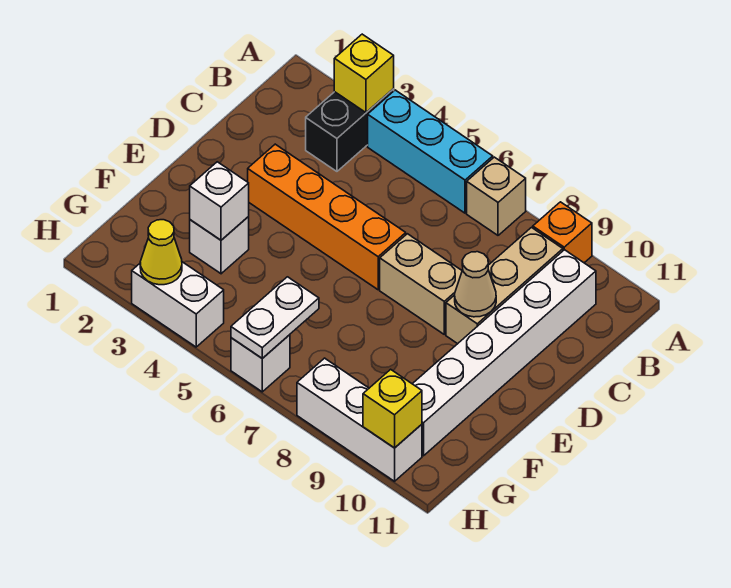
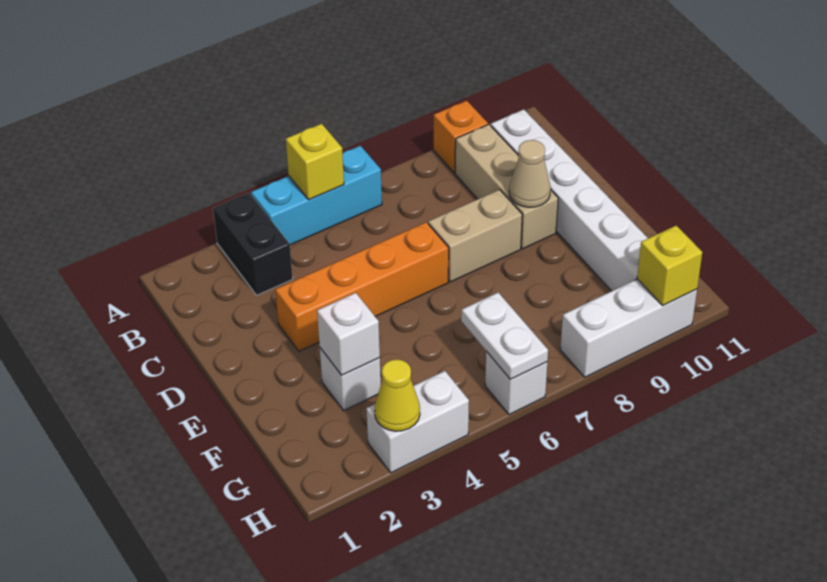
yellow brick A3 level 2 -> yellow brick A5 level 2
tan brick A7 level 1 -> none

